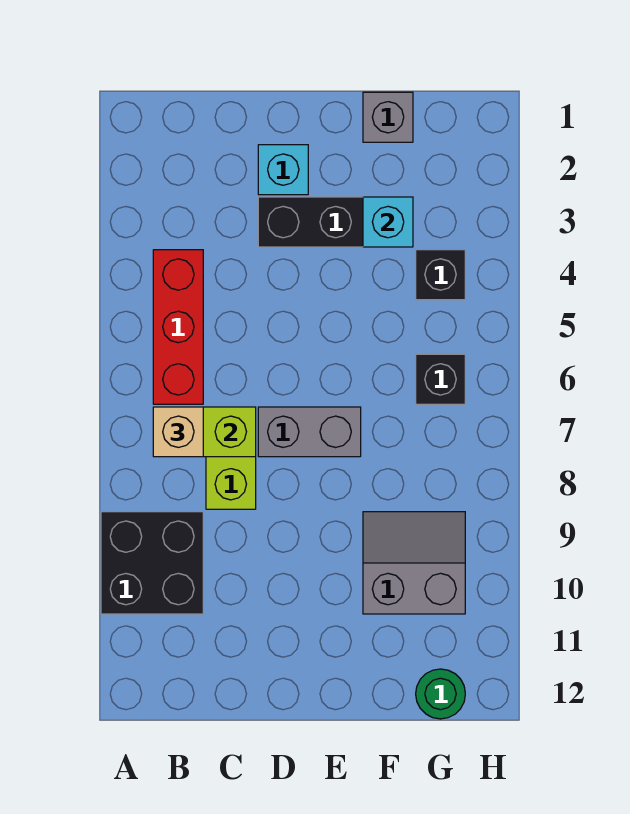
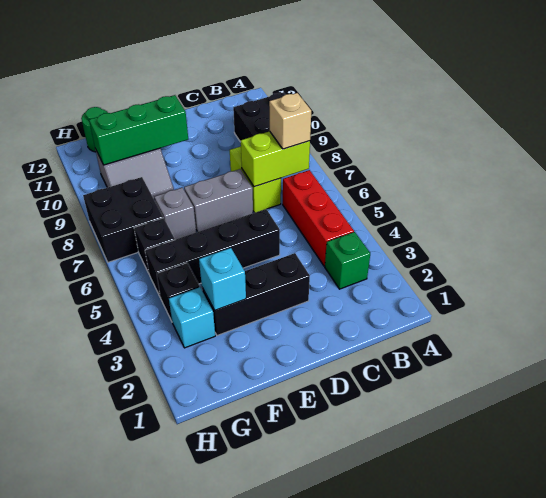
none -> green brick B3 level 1
cyan brick D2 level 1 -> cyan brick G3 level 1
none -> black brick D5:G5 level 1
none -> green brick E10:G10 level 2
grey brick F1 level 1 -> grey brick F7 level 1
none -> black brick G7:H8 level 1

